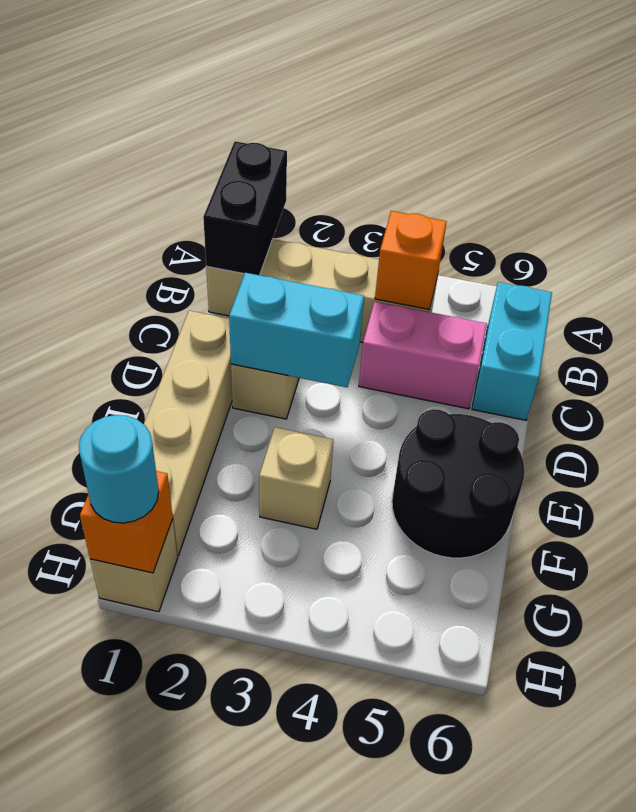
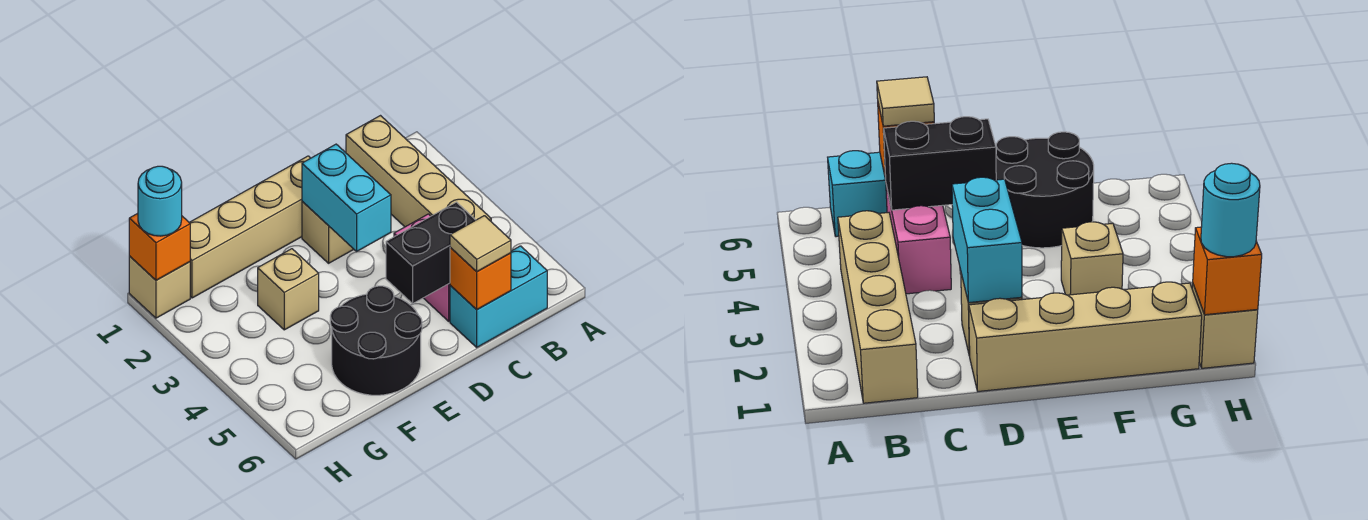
black brick A1:B1 level 2 -> black brick C5:D5 level 2
orange brick B4 level 2 -> orange brick C6 level 2
none -> tan tile C6 level 3

